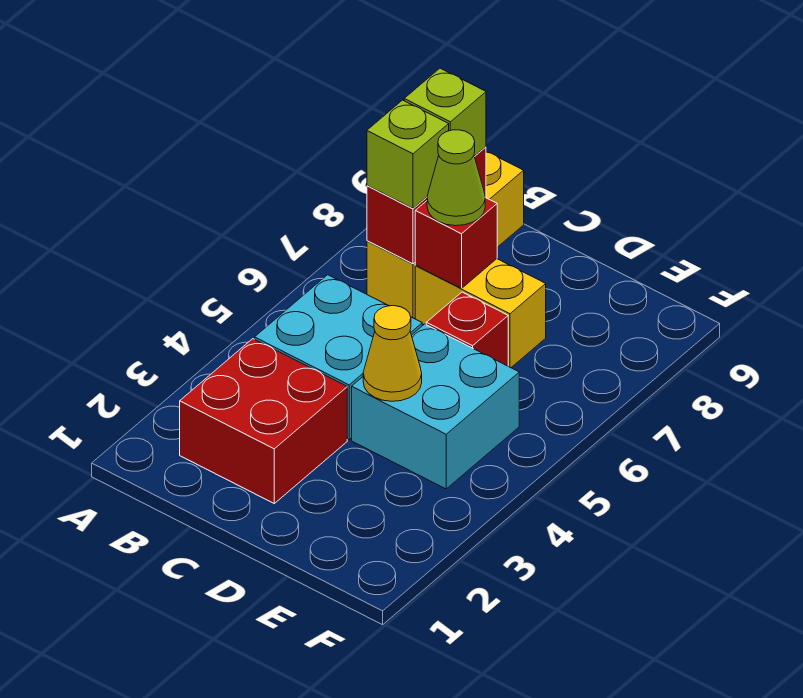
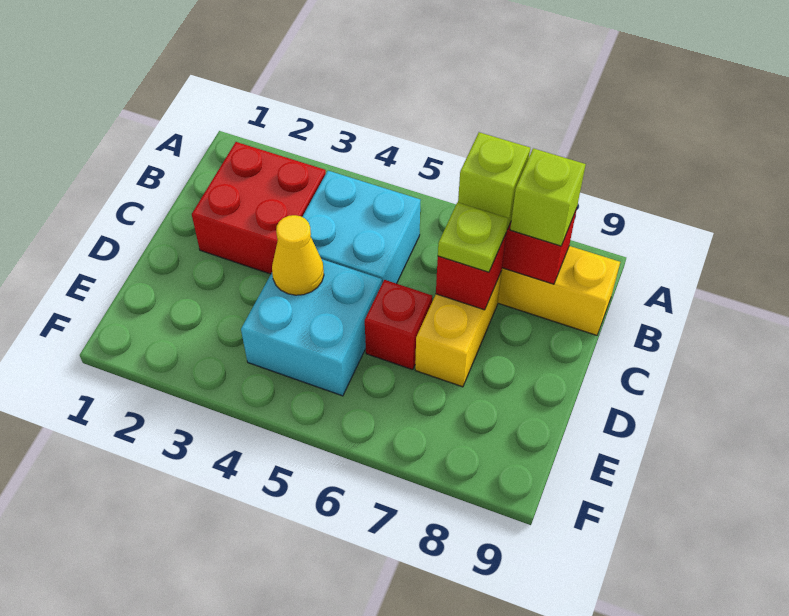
lime cone C7 level 3 -> lime plate C7 level 3

